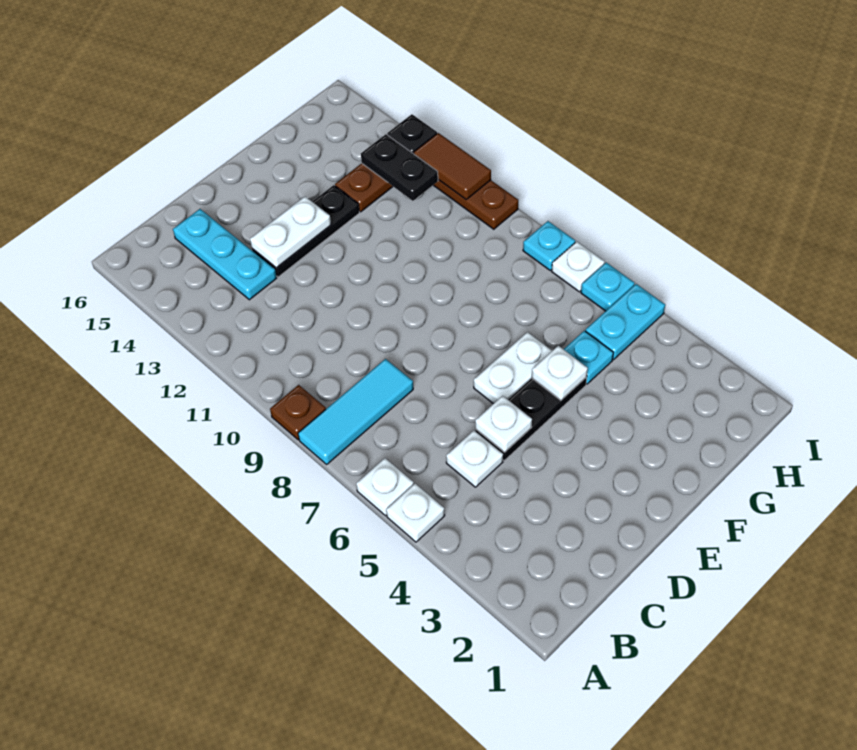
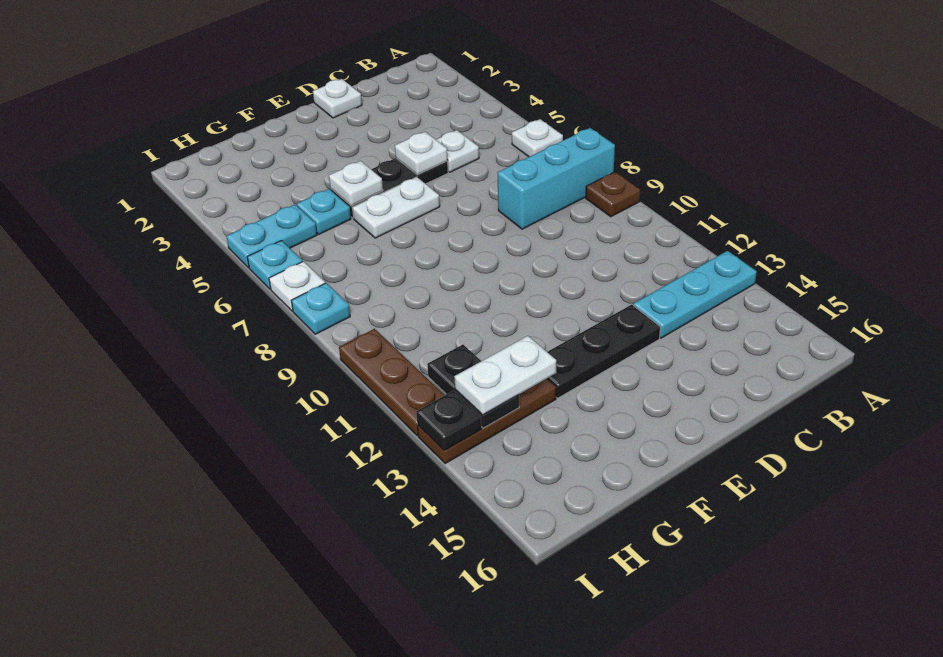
white plate A5 level 1 -> white plate D1 level 1
cyan tile A8:C8 level 1 -> cyan brick A8:C8 level 1
cyan plate C13:C15 level 1 -> cyan plate A13:C13 level 1
white plate D13:E13 level 2 -> white plate G13:H13 level 3
brown tile I11:I12 level 2 -> none

